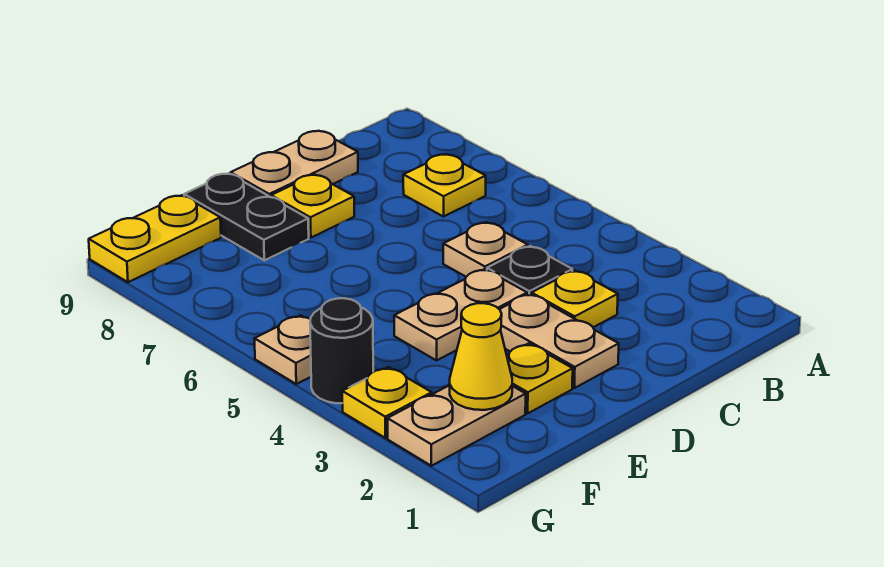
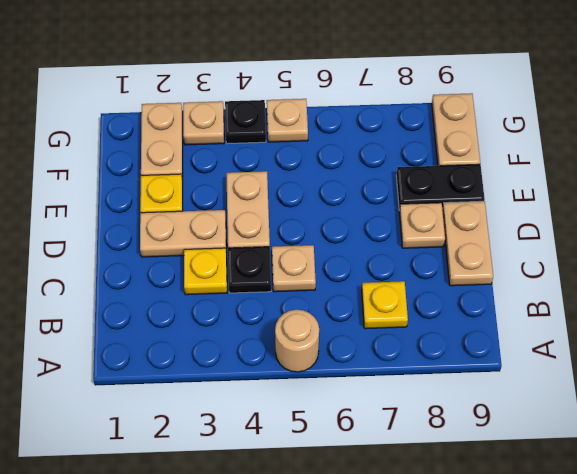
none -> tan round brick A5 level 1
yellow plate D8 level 1 -> tan plate D8 level 1
yellow cone F2 level 2 -> none
yellow plate F9:G9 level 1 -> tan plate F9:G9 level 1
yellow plate G3 level 1 -> tan plate G3 level 1
black round brick G4 level 1 -> black plate G4 level 1

